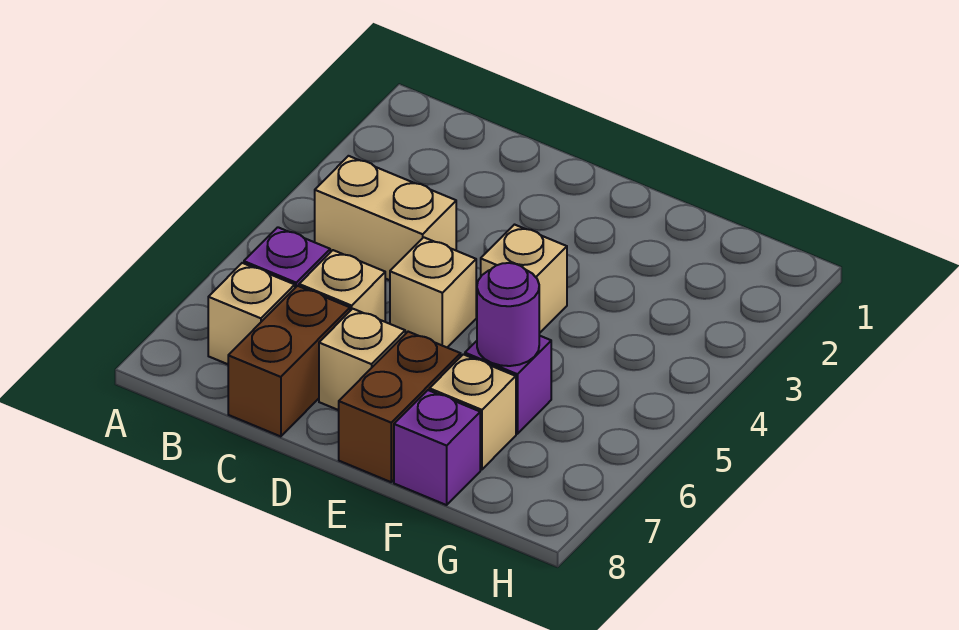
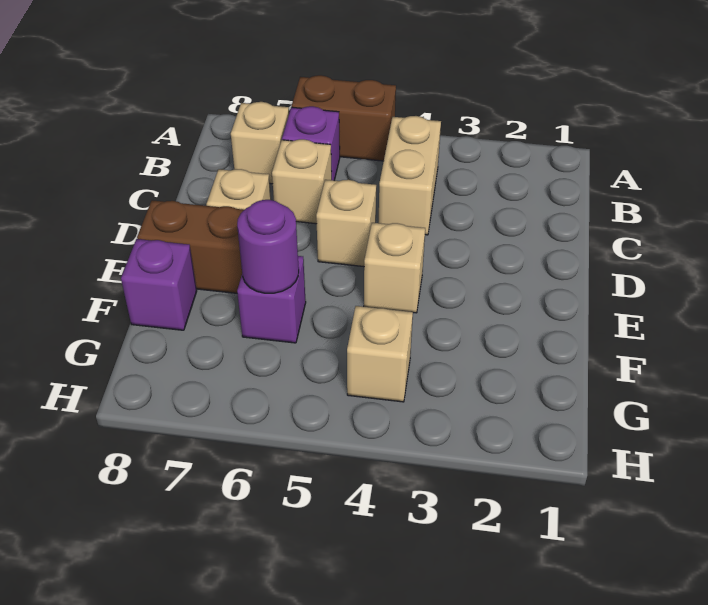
brown brick C7:C8 level 1 -> brown brick A5:A6 level 1
tan brick F7 level 1 -> tan brick G4 level 1

